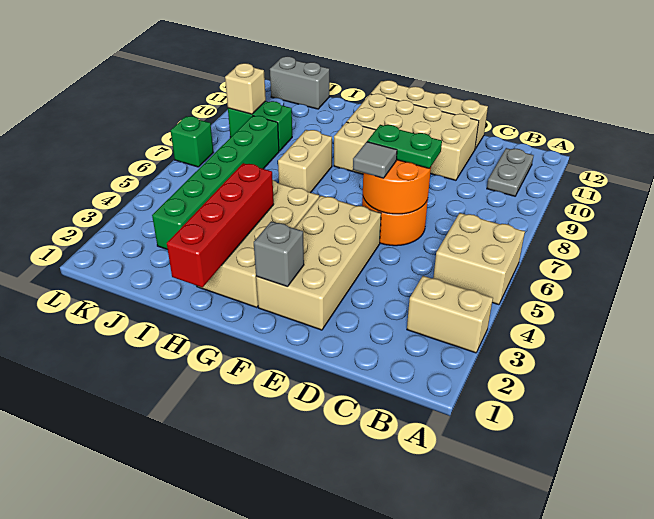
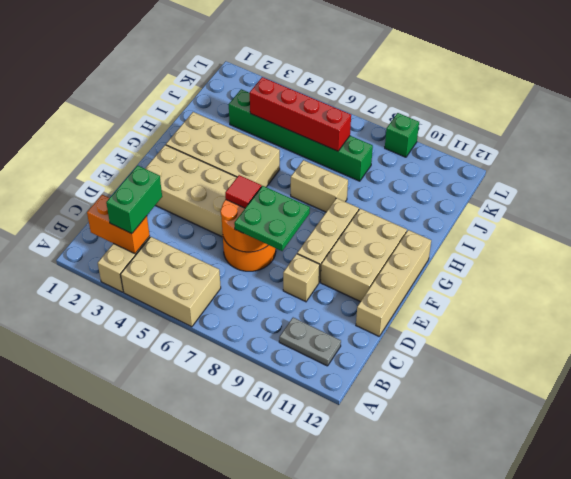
tan brick A5:B6 level 1 -> tan brick A4:B6 level 1
none -> orange brick B2:B3 level 2
green plate D7:E7 level 3 -> green plate D7:E8 level 3
tan brick D10:G11 level 1 -> tan brick E10:G11 level 1
grey tile E6 level 3 -> red tile E6 level 3
grey brick F2 level 2 -> none
red brick H1:H4 level 2 -> red brick J4:J7 level 2
green brick J9:K9 level 1 -> green brick B3:C3 level 3
grey brick J12:K12 level 1 -> none
tan brick K9 level 2 -> tan brick D9 level 1
green brick L7 level 1 -> green brick L9 level 1

